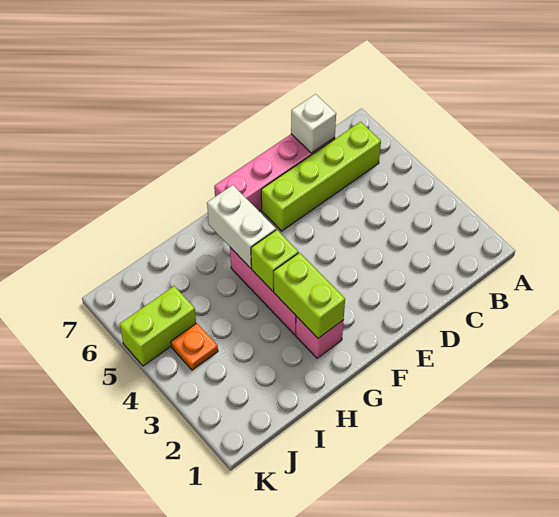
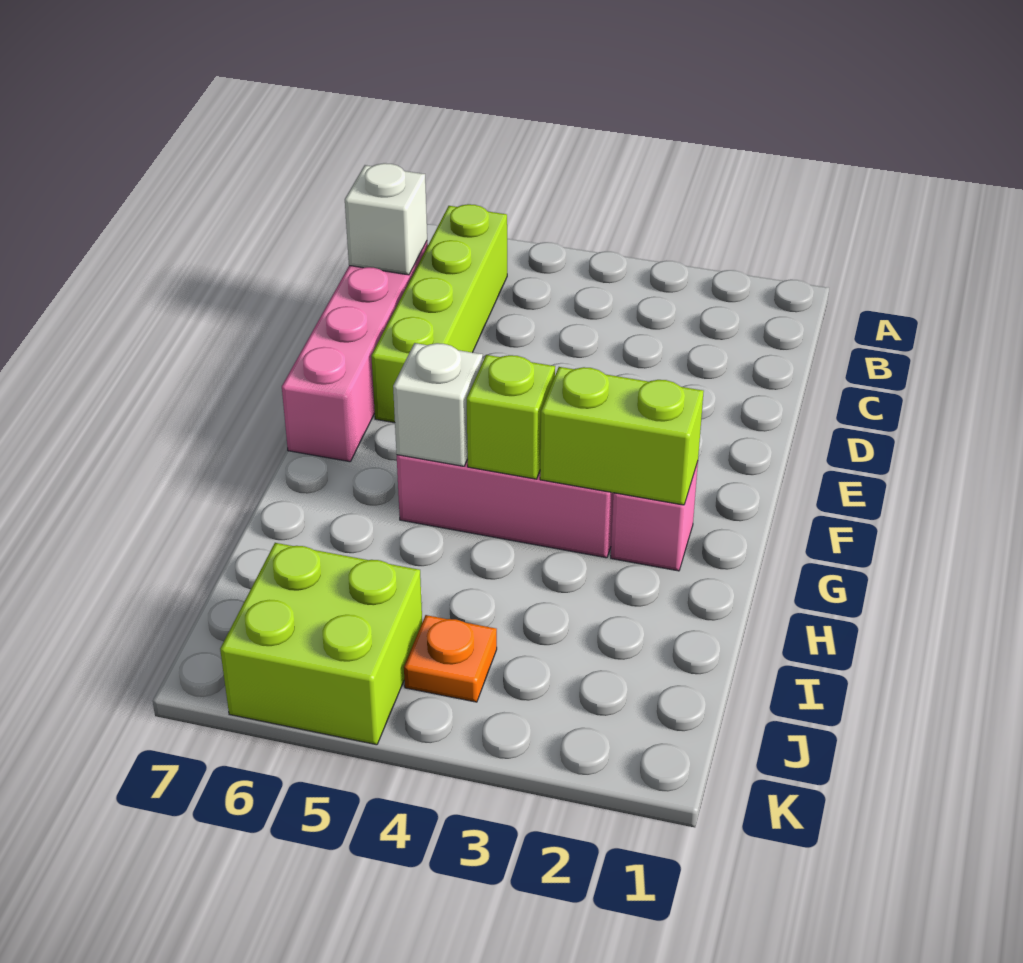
white brick G5:G6 level 2 -> white brick G5 level 2
lime brick J5:K5 level 1 -> lime brick J5:K6 level 1

